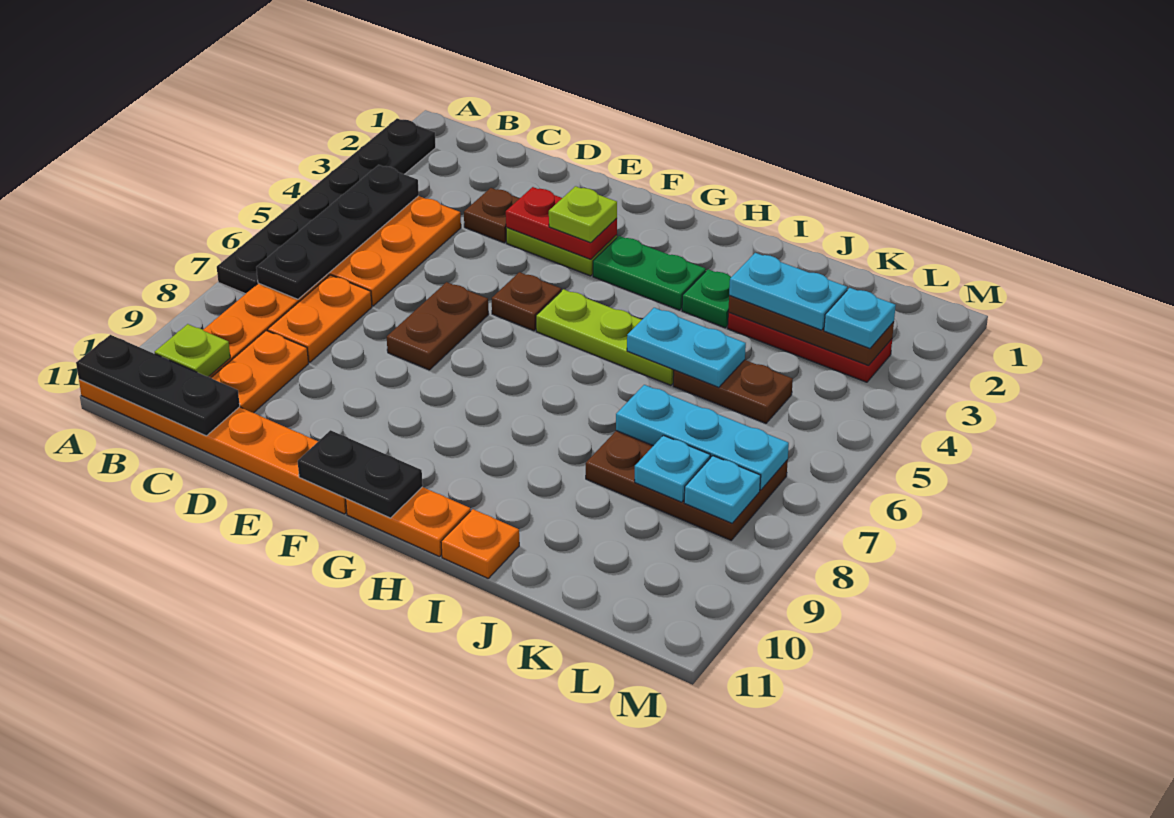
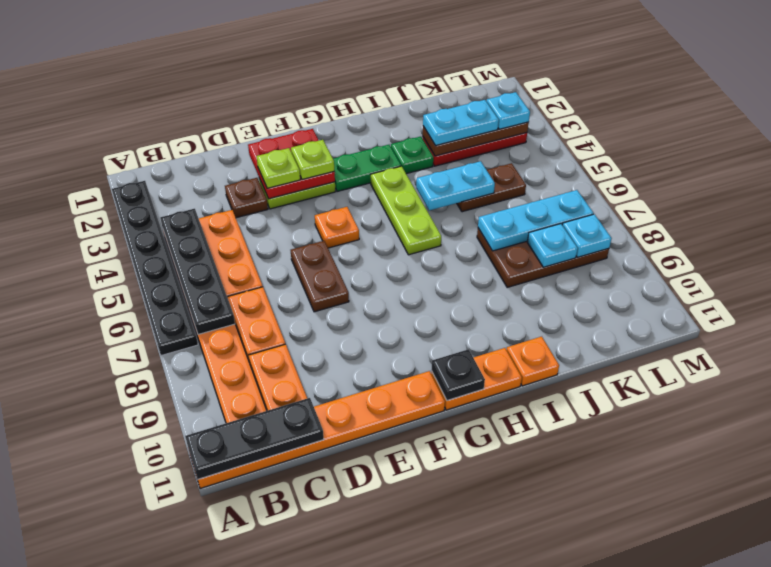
lime plate B10 level 2 -> lime plate E3 level 3
red plate E3:F3 level 2 -> red plate E2:F3 level 2
brown plate F5 level 1 -> orange plate F5 level 1
black plate F11:G11 level 2 -> black plate G11 level 2
lime plate G5:I5 level 1 -> lime plate H4:H6 level 1

